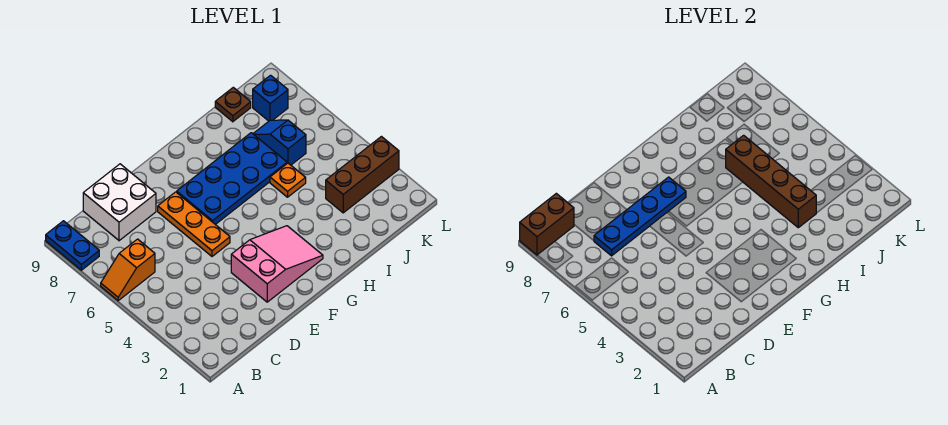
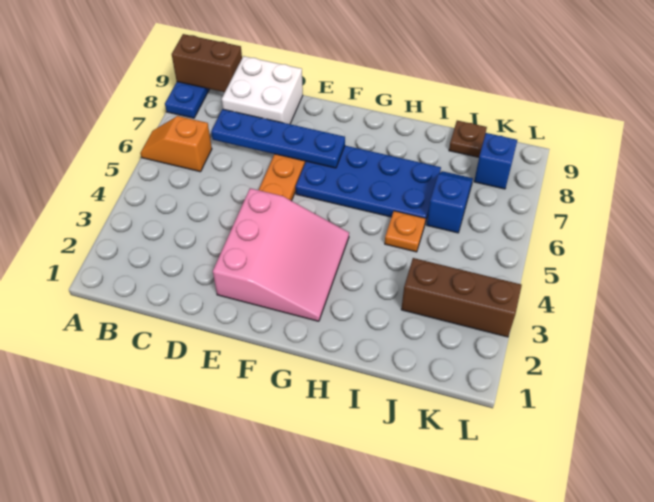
pink slope E2:G3 level 1 top E -> pink slope E2:G4 level 1 top E
brown brick I3:I6 level 2 -> none

